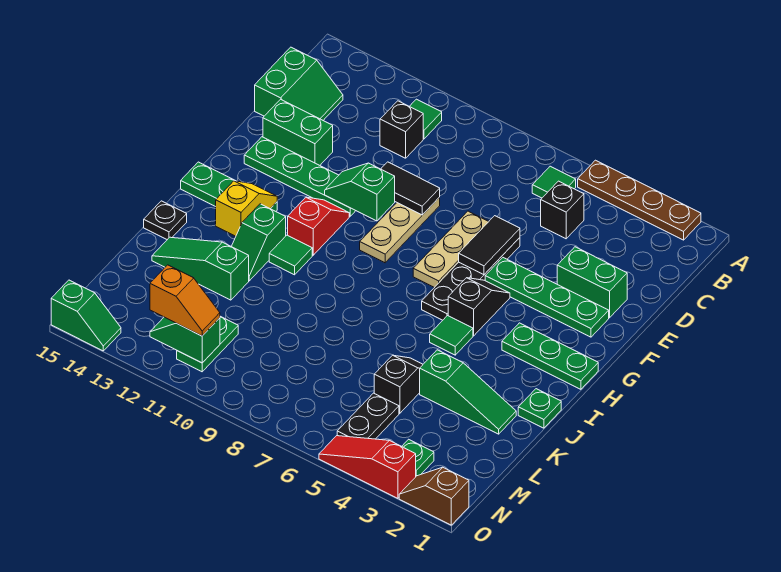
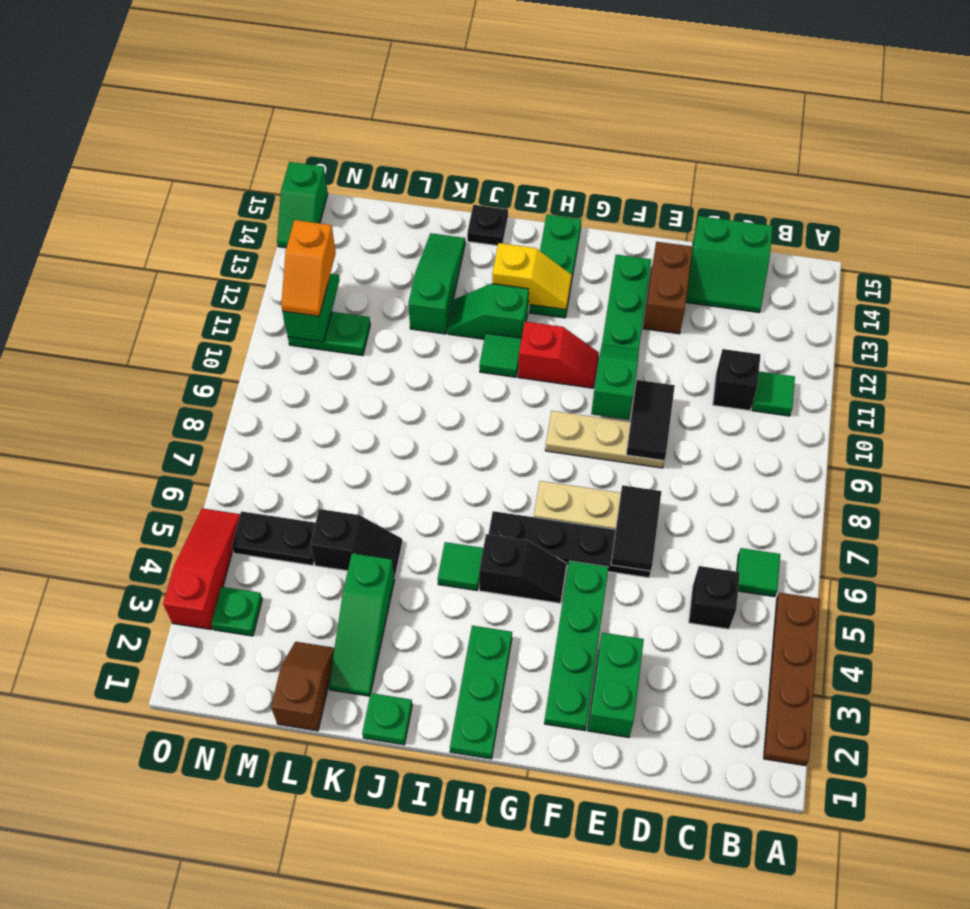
black tile E6:F6 level 2 -> black tile E6:E7 level 2
green brick E13:E14 level 1 -> brown brick E13:E14 level 1
brown slope O1:O2 level 1 top 1 -> brown slope L1:L2 level 1 top 1

